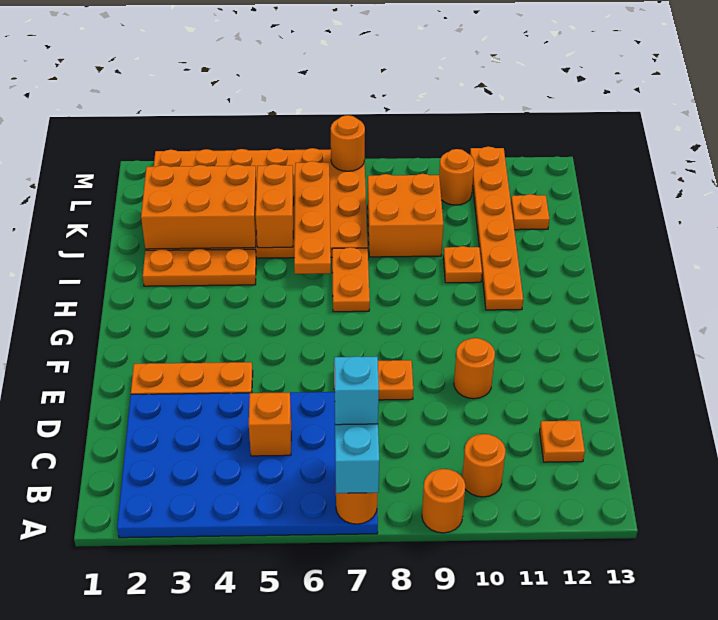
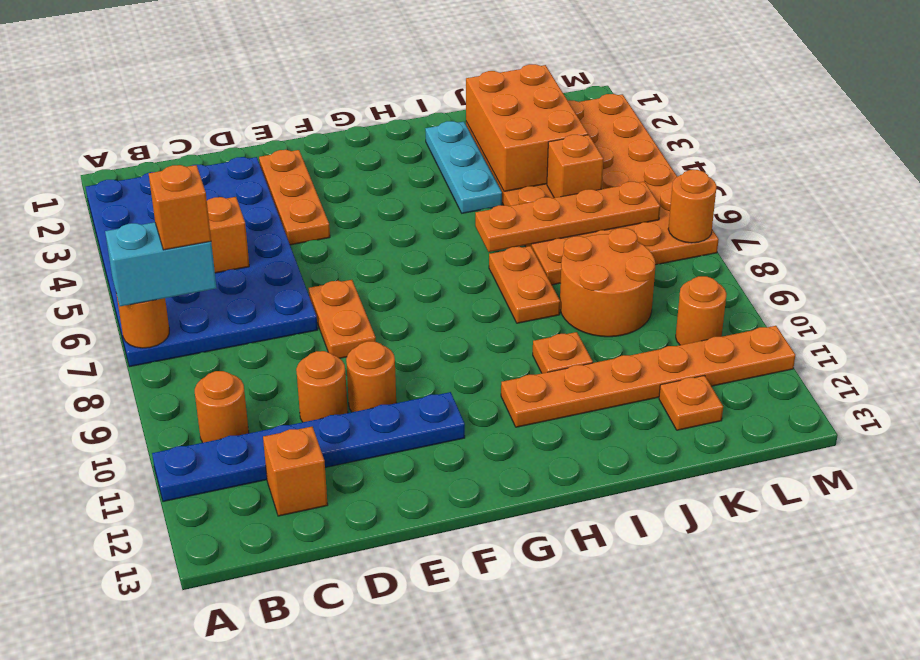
orange round brick A9 level 1 -> orange round brick D10 level 1
none -> blue plate A11:F11 level 1
cyan brick B7 level 4 -> orange brick B7 level 4
orange plate C12 level 1 -> orange brick C12 level 1
orange plate H7:I7 level 1 -> orange plate I7:I8 level 1
orange plate I2:I4 level 1 -> cyan plate I2:I4 level 1
orange brick J5:K5 level 2 -> orange brick K5 level 2
orange brick J8:K9 level 1 -> orange round brick J8:K9 level 1

